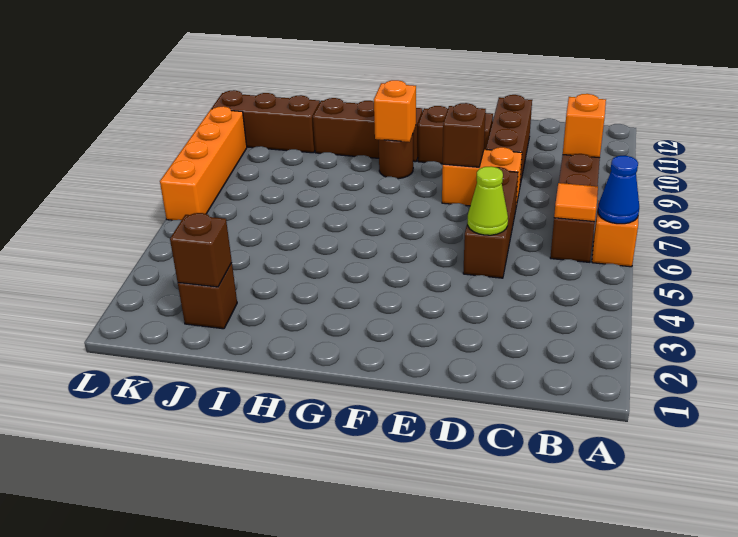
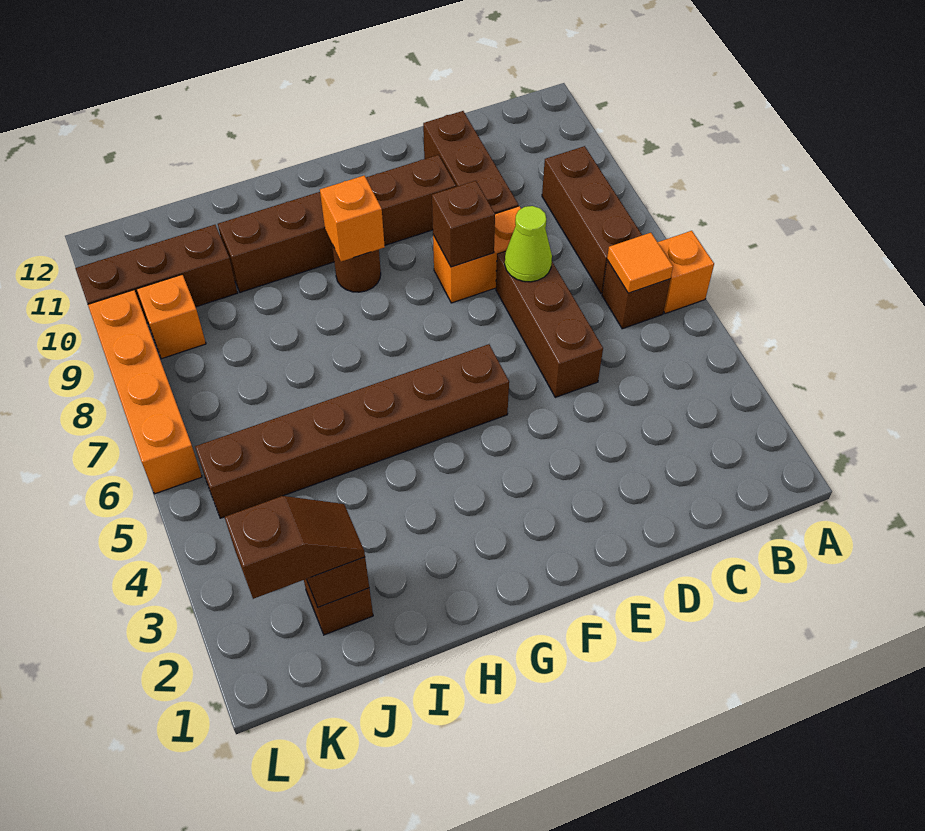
blue cone A6 level 2 -> none
orange brick B9 level 2 -> orange brick K9 level 1
lime cone D5 level 2 -> lime cone D7 level 2
none -> brown brick F5:K5 level 1
none -> brown slope J2:K2 level 3 top K

